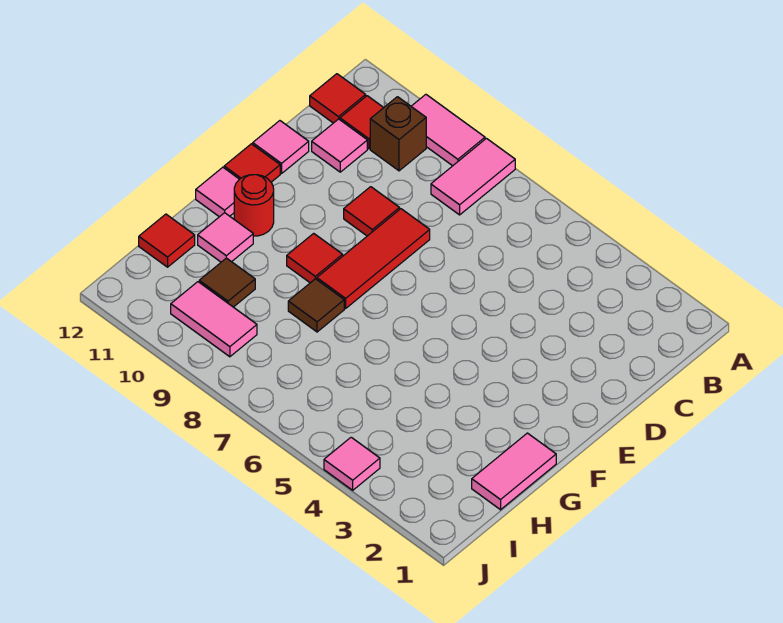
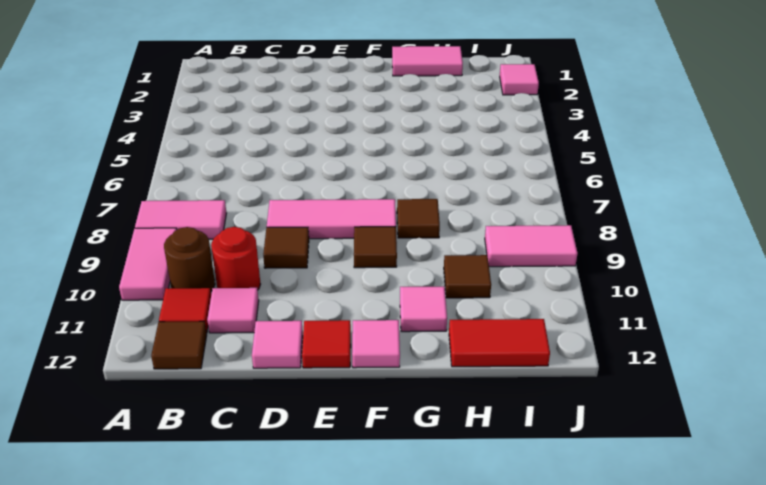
brown brick B10 level 1 -> brown round brick B10 level 1
red tile B12 level 1 -> brown tile B12 level 1
red tile D8:F8 level 1 -> pink tile D8:F8 level 1
red tile D9 level 1 -> brown tile D9 level 1
red tile F9 level 1 -> brown tile F9 level 1
red round brick F11 level 1 -> red round brick C10 level 1
red tile H12 level 1 -> red tile H12:I12 level 1
pink tile I9:I10 level 1 -> pink tile I9:J9 level 1
pink tile J4 level 1 -> pink tile J2 level 1

